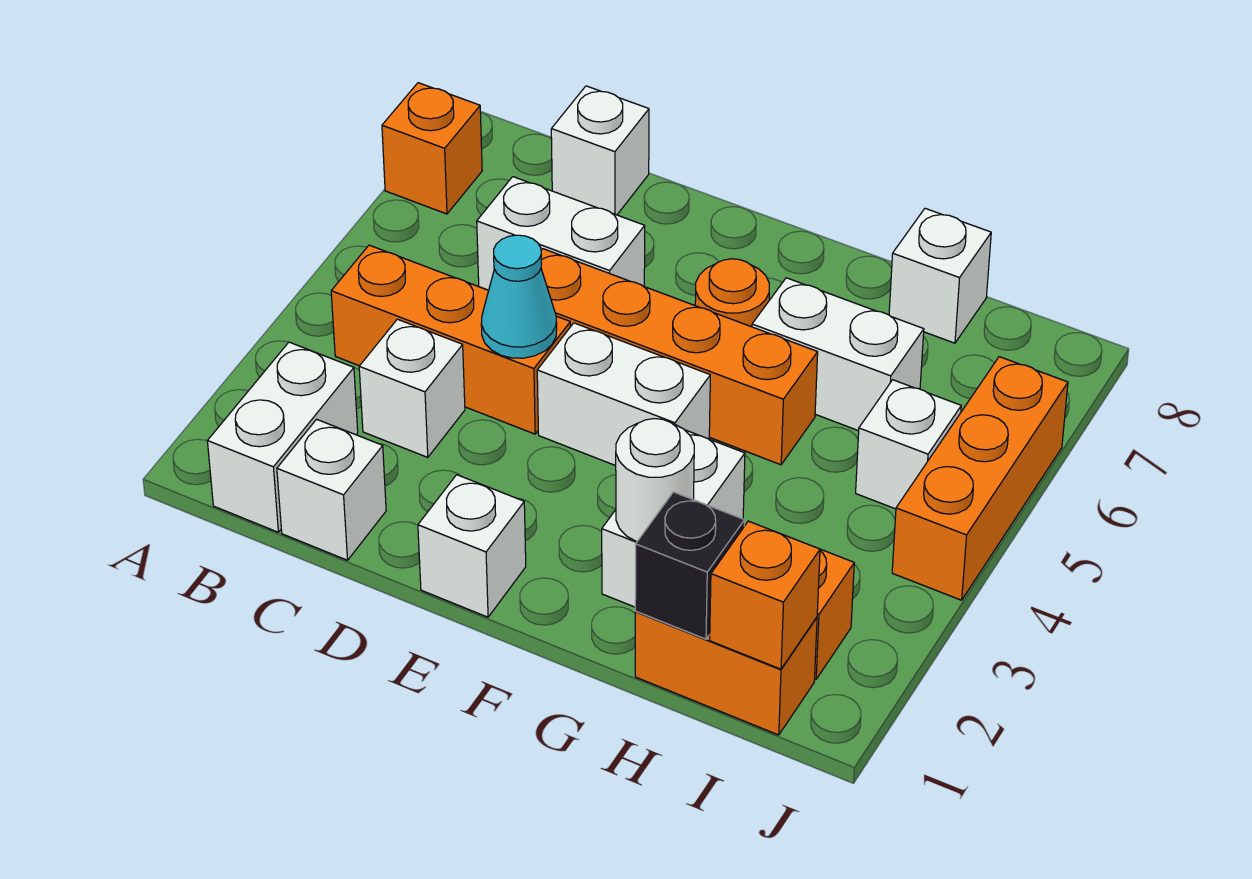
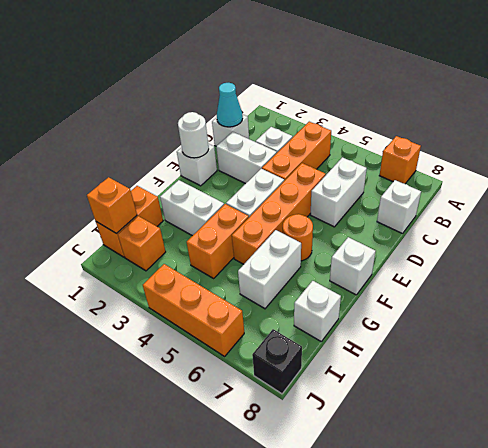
white brick B1:B2 level 1 -> white brick D2:D3 level 1
cyan cone D4 level 2 -> cyan cone C1 level 2
white round brick G2 level 2 -> white round brick E1 level 2
none -> orange brick G4:H4 level 1
black brick H1 level 2 -> black brick J8 level 1
white brick I5 level 1 -> white brick F8 level 1

